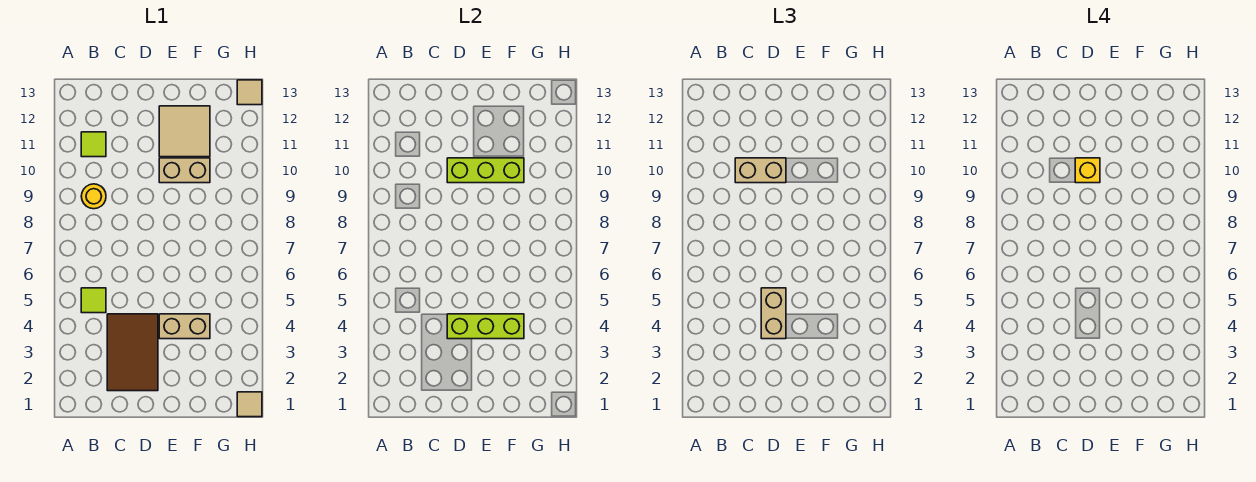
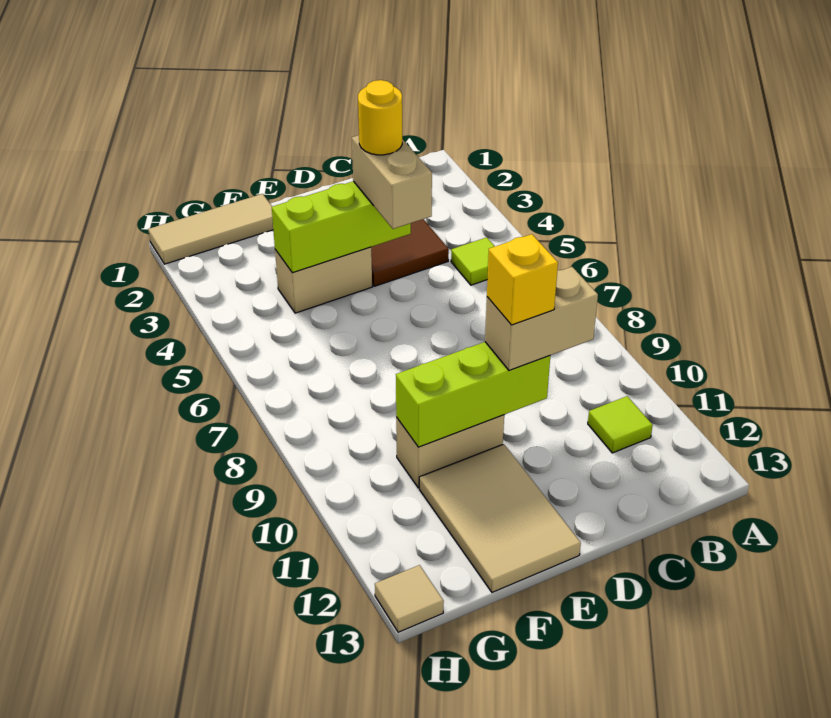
yellow round brick B9 level 1 -> yellow round brick D4 level 4
tan tile E11:F12 level 1 -> tan tile E11:F13 level 1
tan tile H1 level 1 -> tan tile F1:H1 level 1

